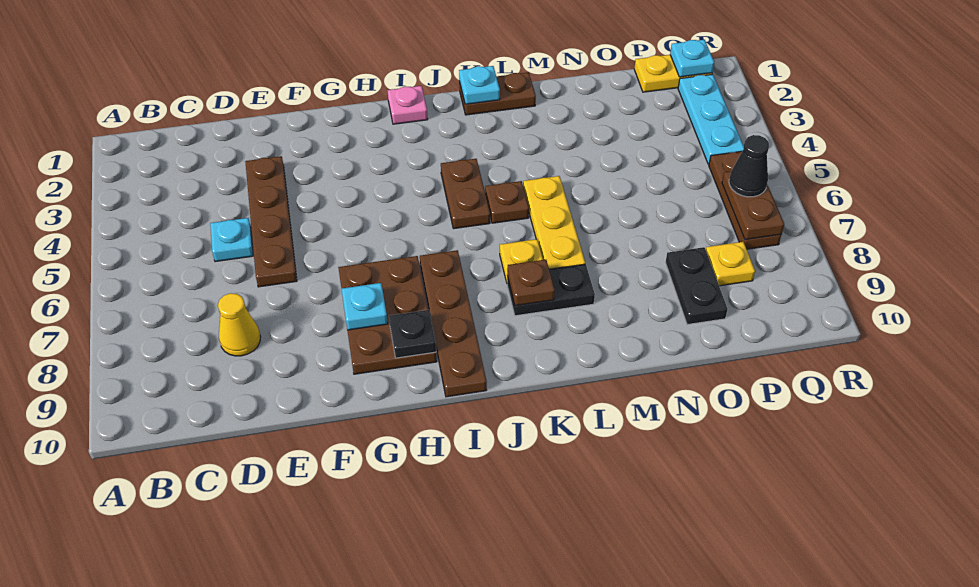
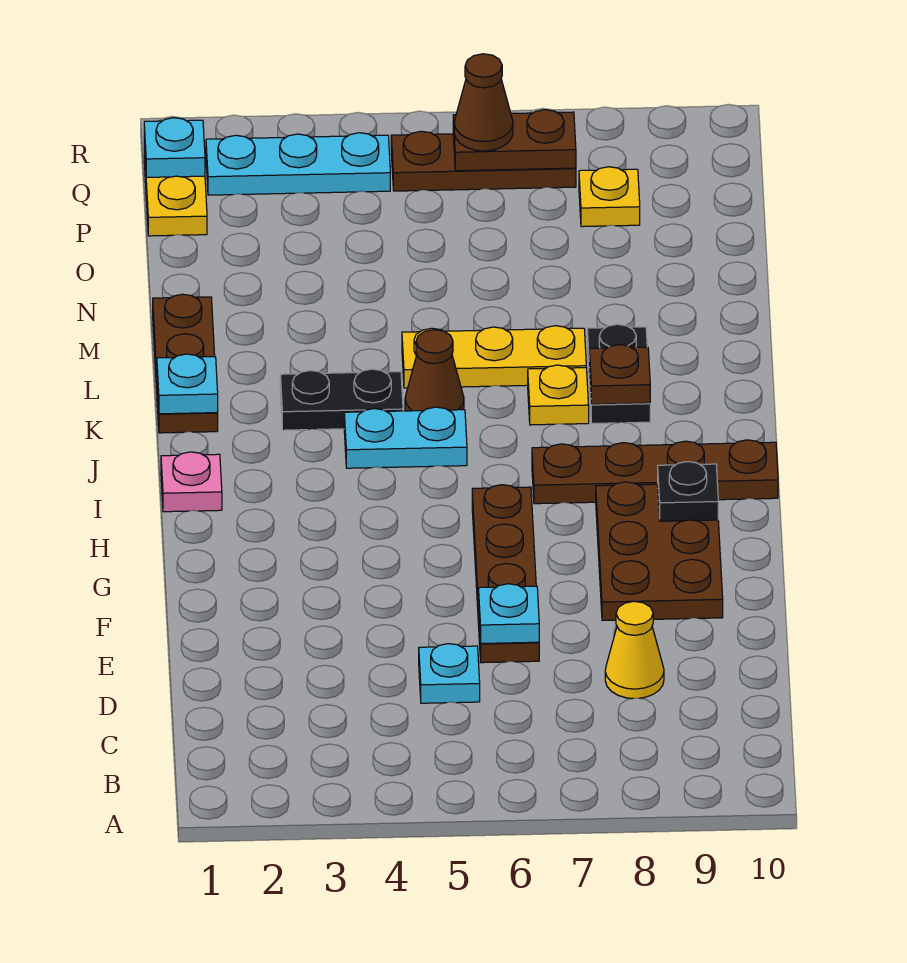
brown plate E3:E6 level 1 -> brown plate E6:H6 level 1
brown plate G7:H9 level 1 -> brown plate F8:H9 level 1
cyan plate G8 level 2 -> cyan plate E6 level 2
brown plate J4:J5 level 1 -> cyan plate J4:J5 level 1
brown plate K1:L1 level 1 -> brown plate K1:M1 level 1
brown plate K5 level 1 -> brown cone K5 level 1
black plate O8:O9 level 1 -> black plate K3:K4 level 1
black cone Q6 level 3 -> brown cone Q6 level 3

